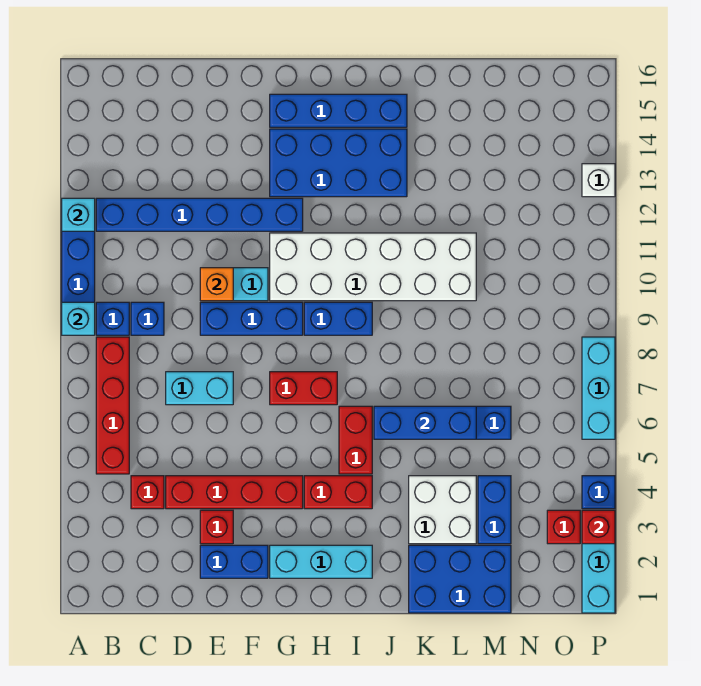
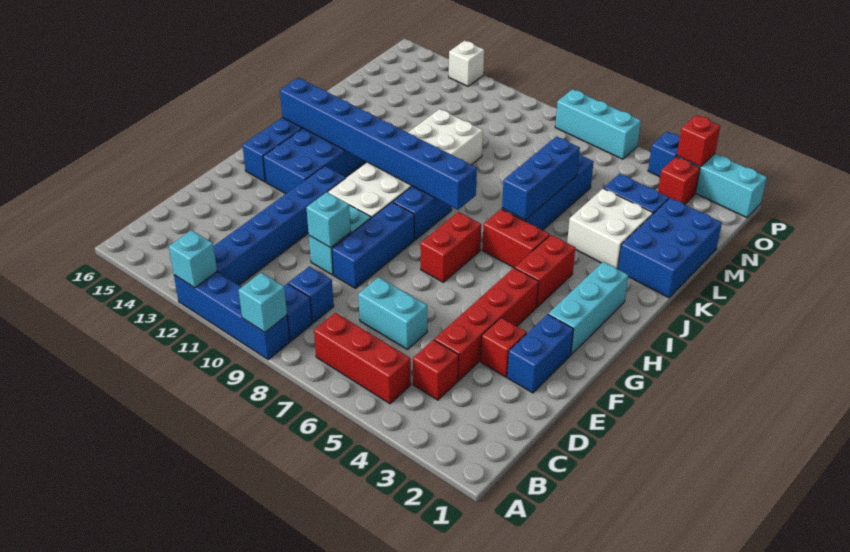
red brick B5:B8 level 1 -> red brick B5:B7 level 1
cyan brick D7:E7 level 1 -> cyan brick D6:D7 level 1
orange brick E10 level 2 -> cyan brick E10 level 2
none -> blue brick I8:I15 level 2

